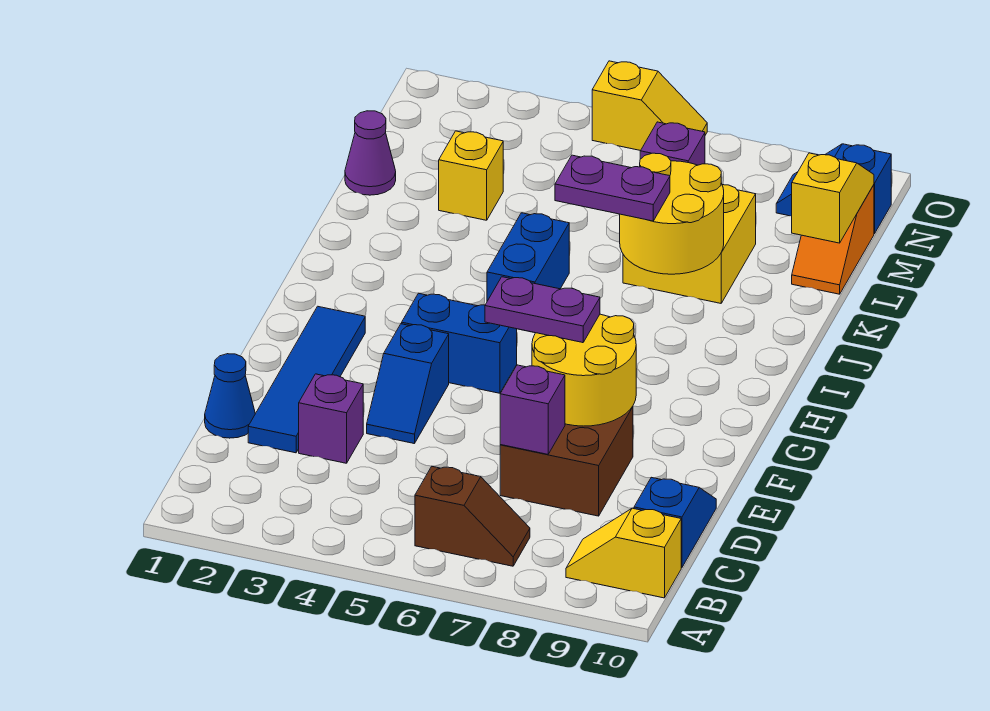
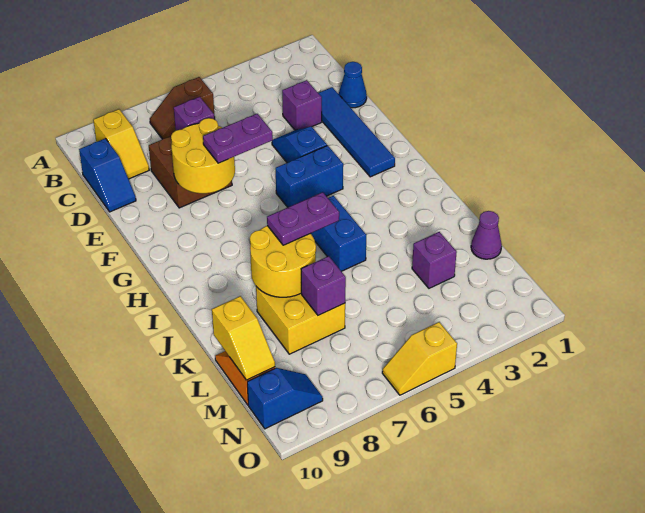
yellow slope B9:B10 level 1 top 10 -> yellow slope B9:C9 level 1 top B
yellow brick L3 level 1 -> purple brick L3 level 1

